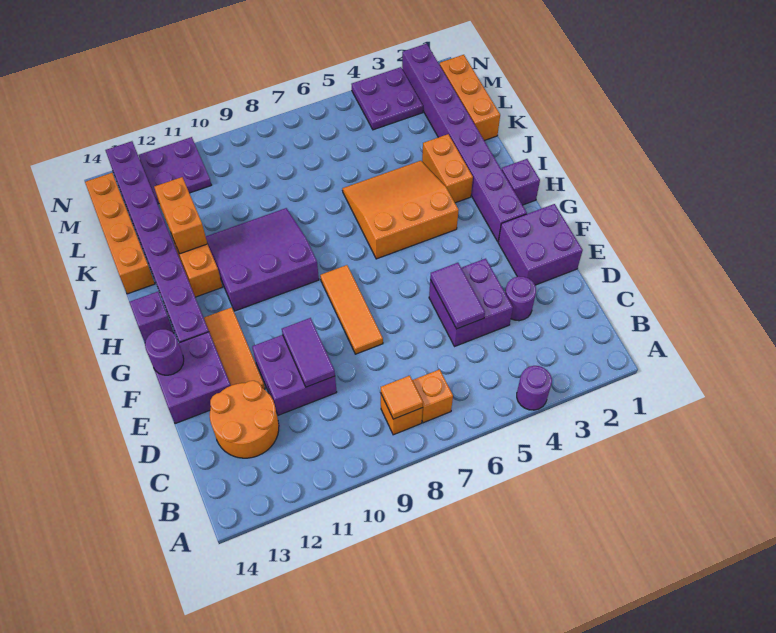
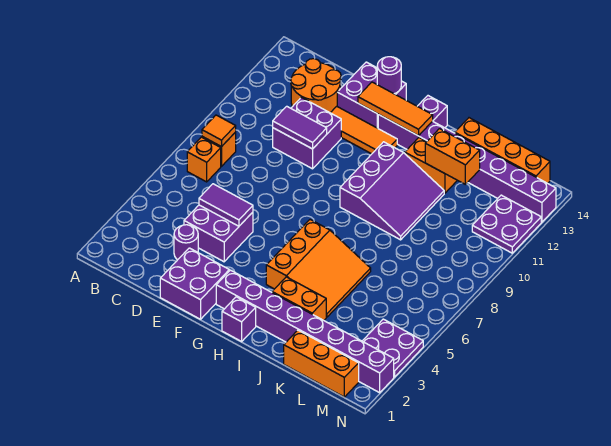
purple round brick A4 level 1 -> none
orange tile E8:G8 level 1 -> orange tile F13:H13 level 2

